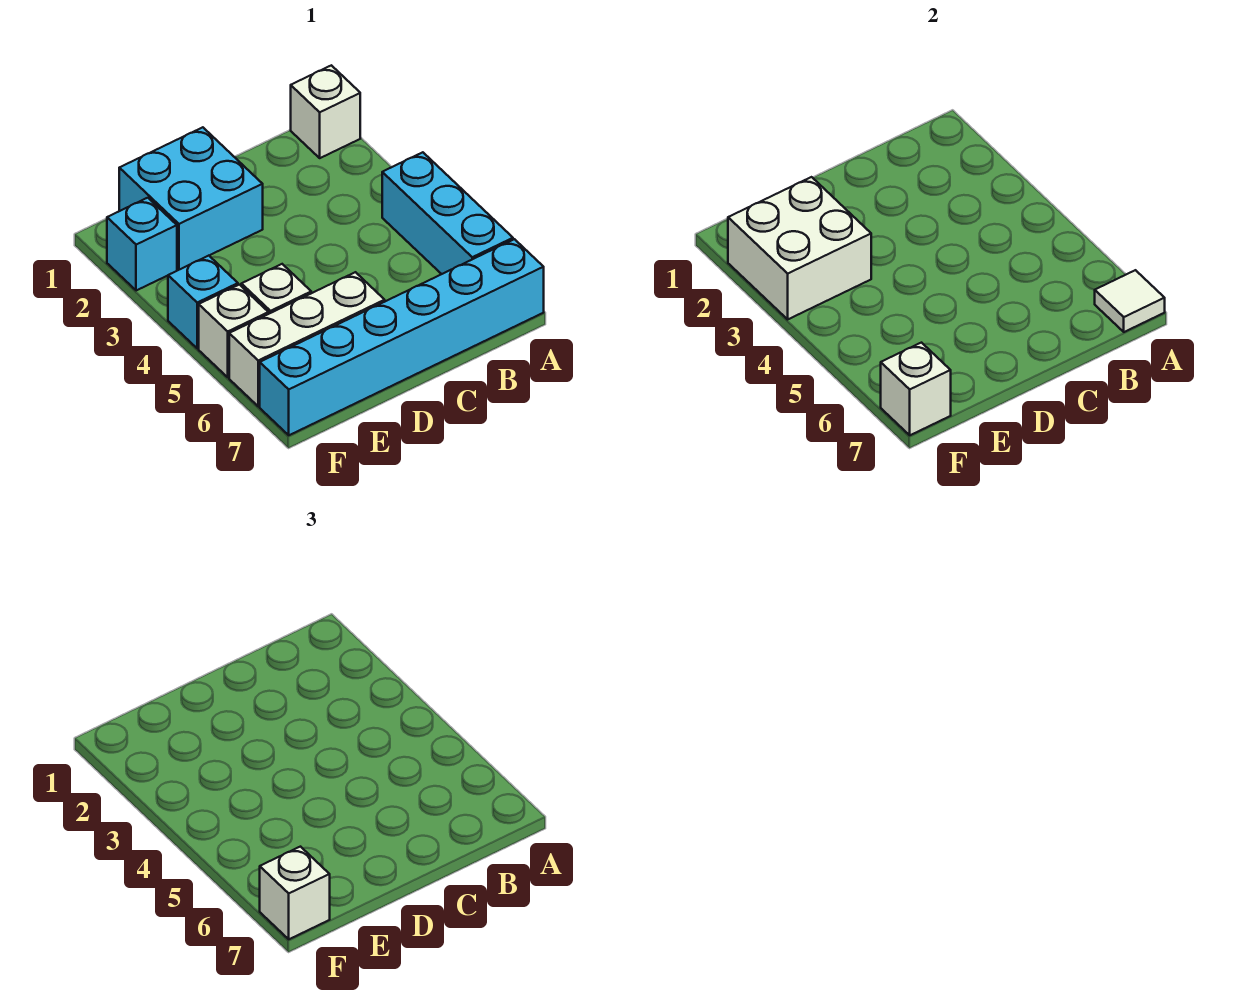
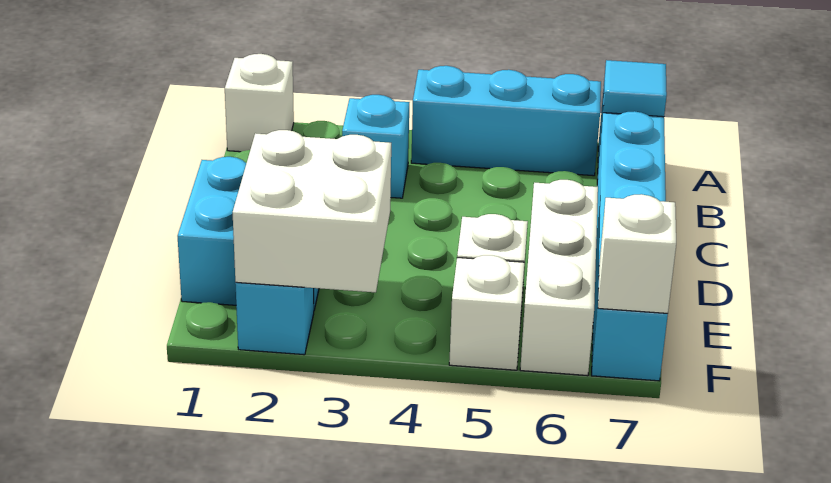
white tile A7 level 2 -> cyan tile A7 level 2
cyan brick F4 level 1 -> cyan brick B3 level 1
white brick F7 level 3 -> none

